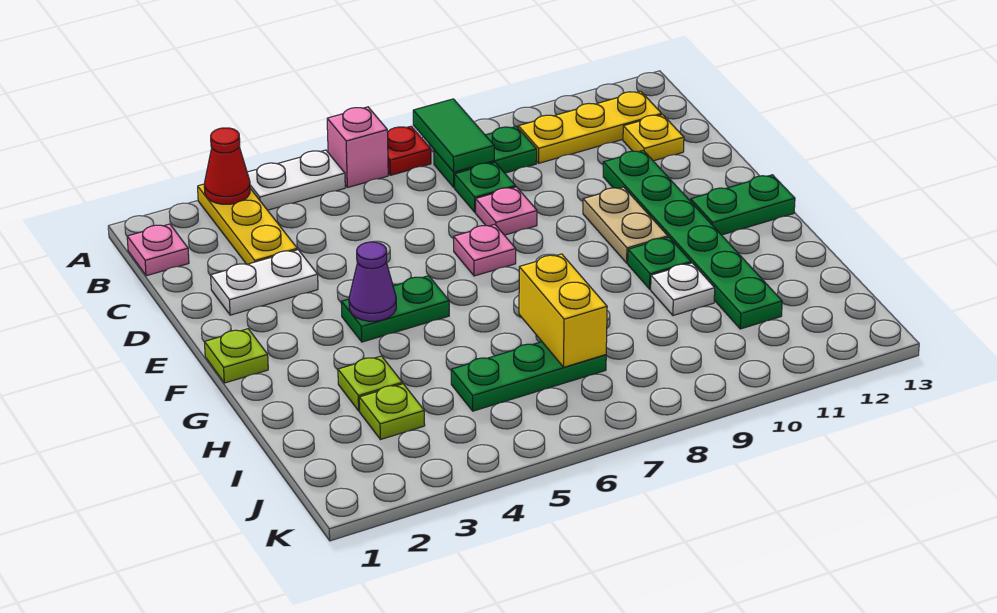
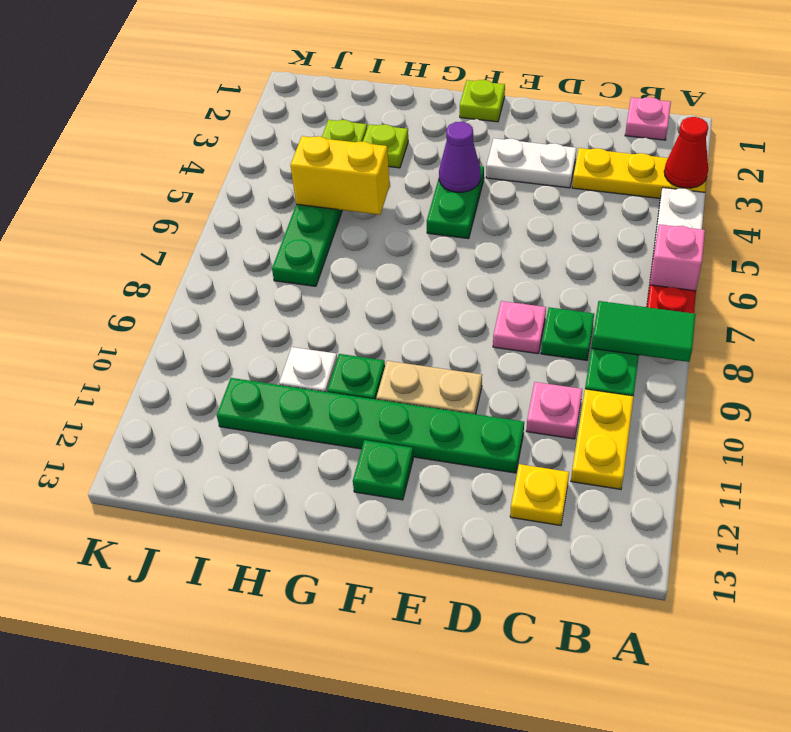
yellow plate B10:B12 level 1 -> yellow plate B10:B11 level 1
white plate D2:D3 level 1 -> white plate D3:E3 level 1
pink plate E7 level 1 -> pink plate C10 level 1
green plate F12:F13 level 1 -> green plate F12 level 1
yellow brick H7:I7 level 2 -> yellow brick H5:I5 level 2

